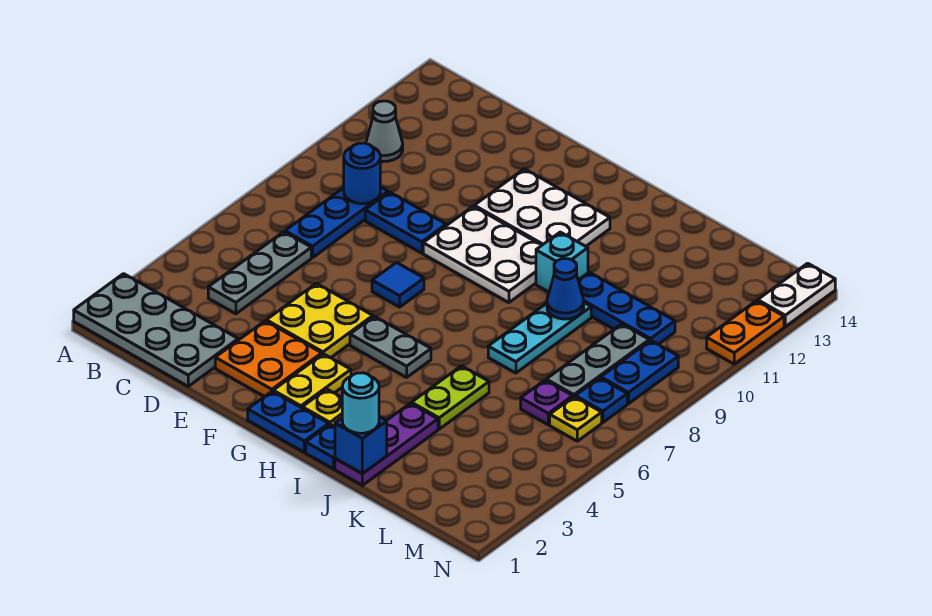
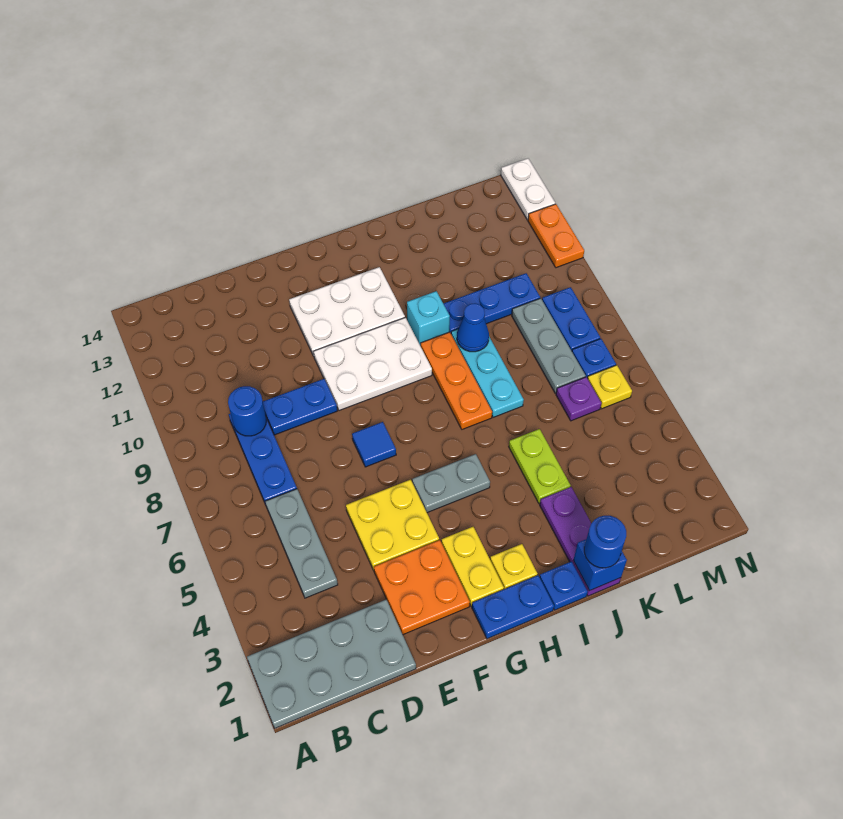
grey cone B11 level 1 -> none
none -> orange plate I7:I9 level 1
cyan round brick J1 level 3 -> blue round brick J1 level 3

